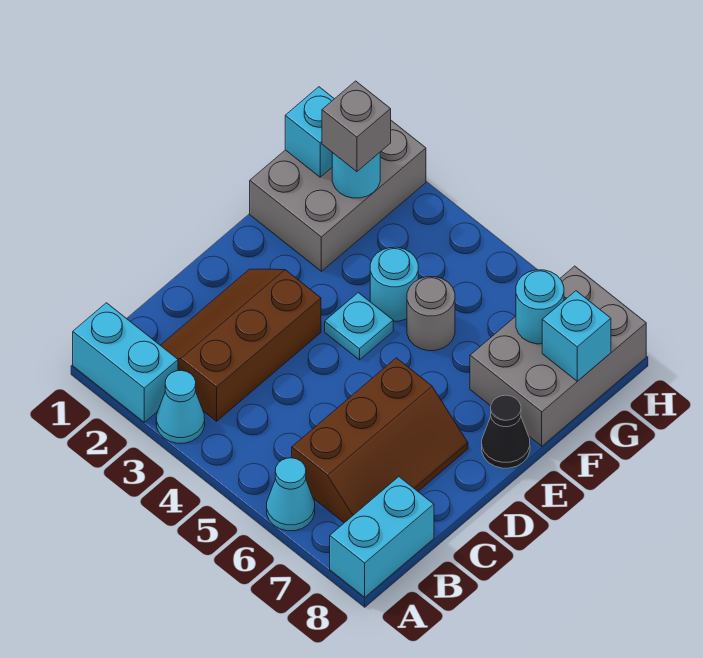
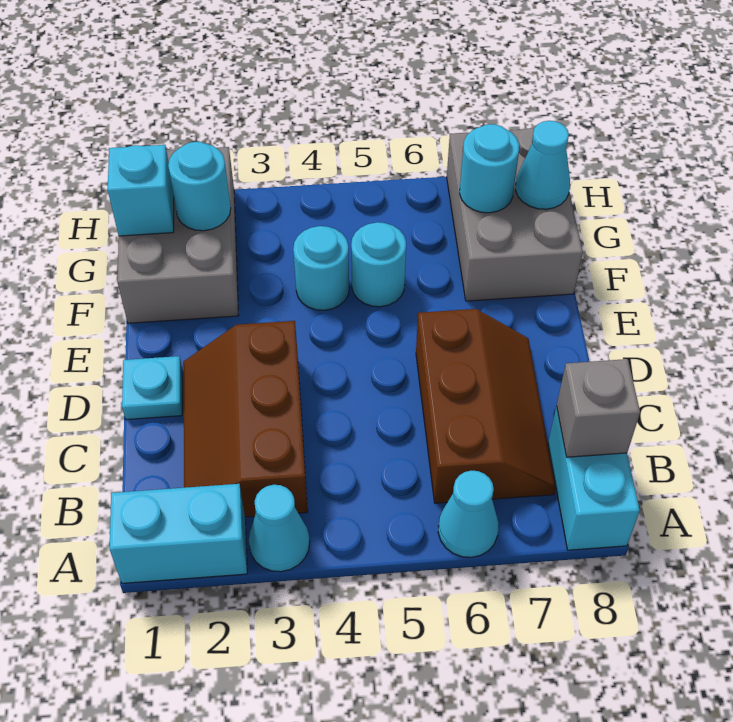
cyan plate E4 level 1 -> cyan plate D1 level 1
black cone E8 level 1 -> none
grey round brick F5 level 1 -> cyan round brick F5 level 1
grey brick G2 level 3 -> grey brick B8 level 2
cyan brick G8 level 2 -> cyan cone G8 level 2

